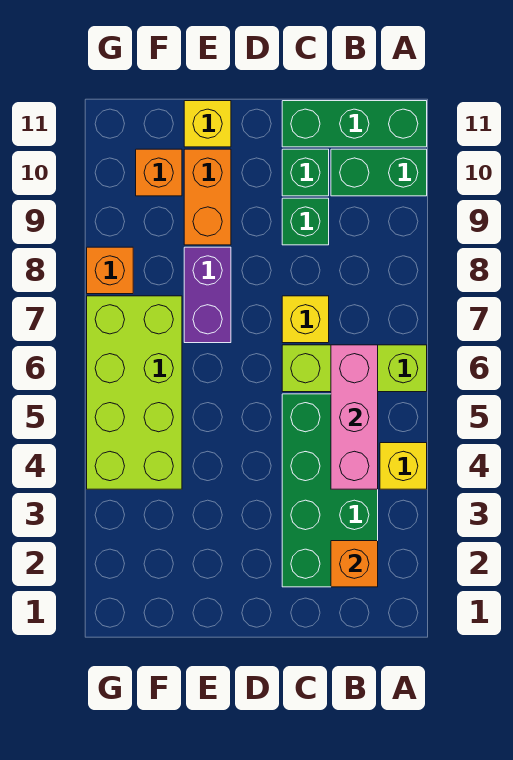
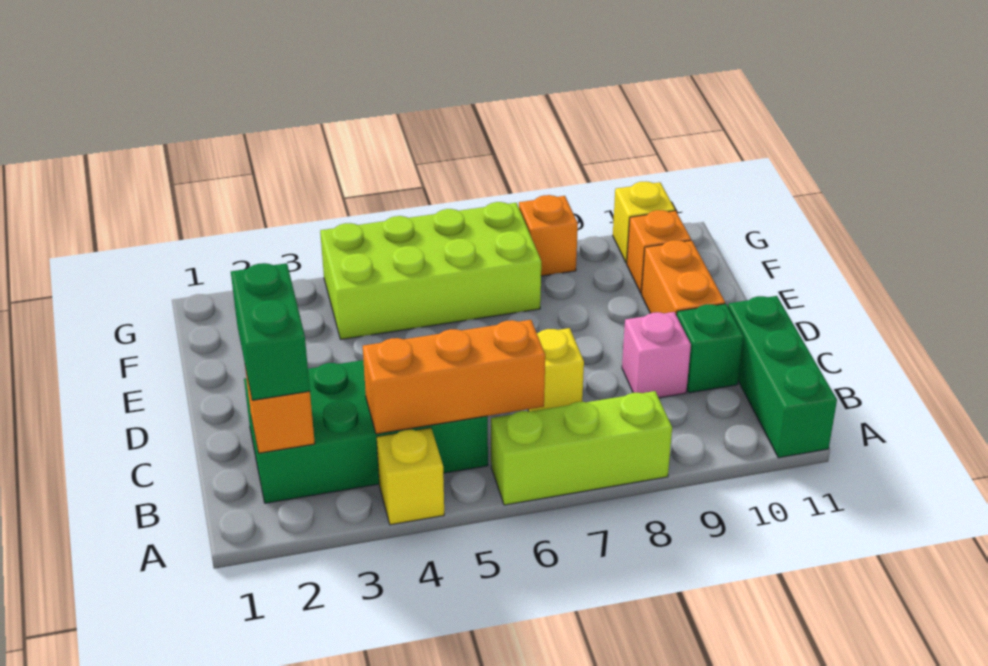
lime brick A6:C6 level 1 -> lime brick A6:A8 level 1
green brick A10:B10 level 1 -> green brick B2:C2 level 3
pink brick B4:B6 level 2 -> orange brick B4:B6 level 2
green brick C9 level 1 -> pink brick C9 level 1
purple brick E7:E8 level 1 -> none
orange brick E9:E10 level 1 -> orange brick D10:E10 level 1
yellow brick E11 level 1 -> yellow brick G10 level 1

